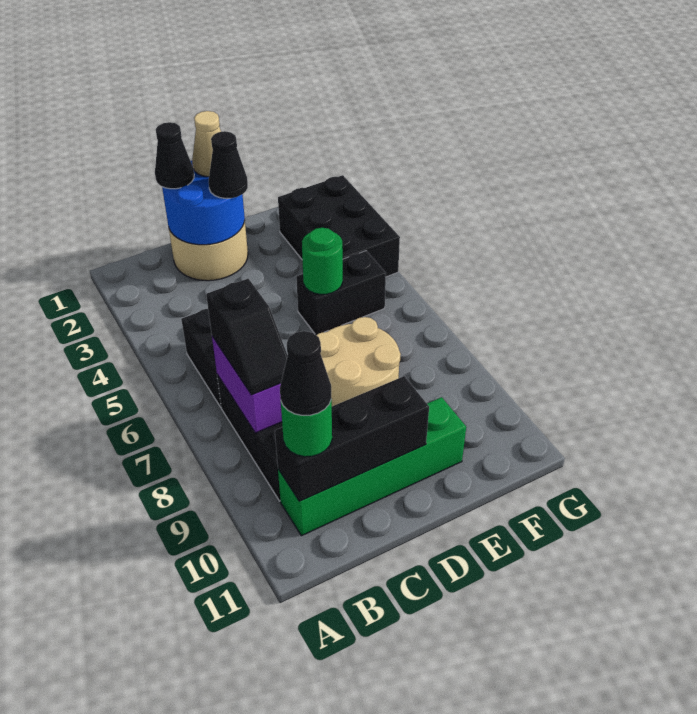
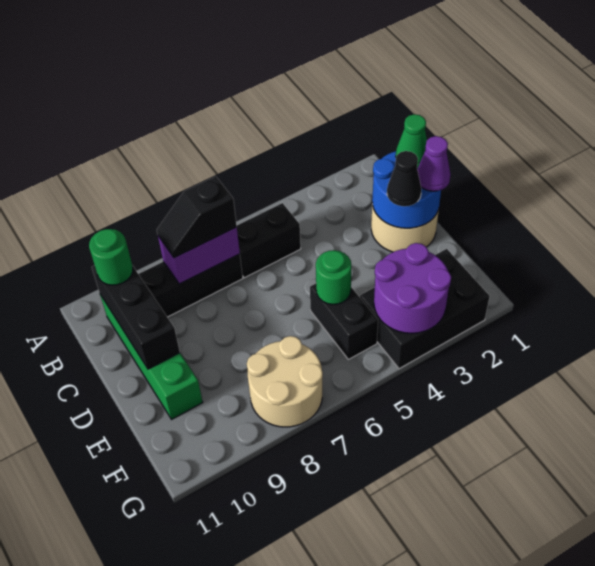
black cone B10 level 4 -> none
black cone C1 level 3 -> green cone C1 level 3
tan cone D1 level 3 -> purple cone D1 level 3
tan round brick D7:E8 level 1 -> tan round brick F7:G8 level 1
none -> purple round brick F3:G4 level 2

